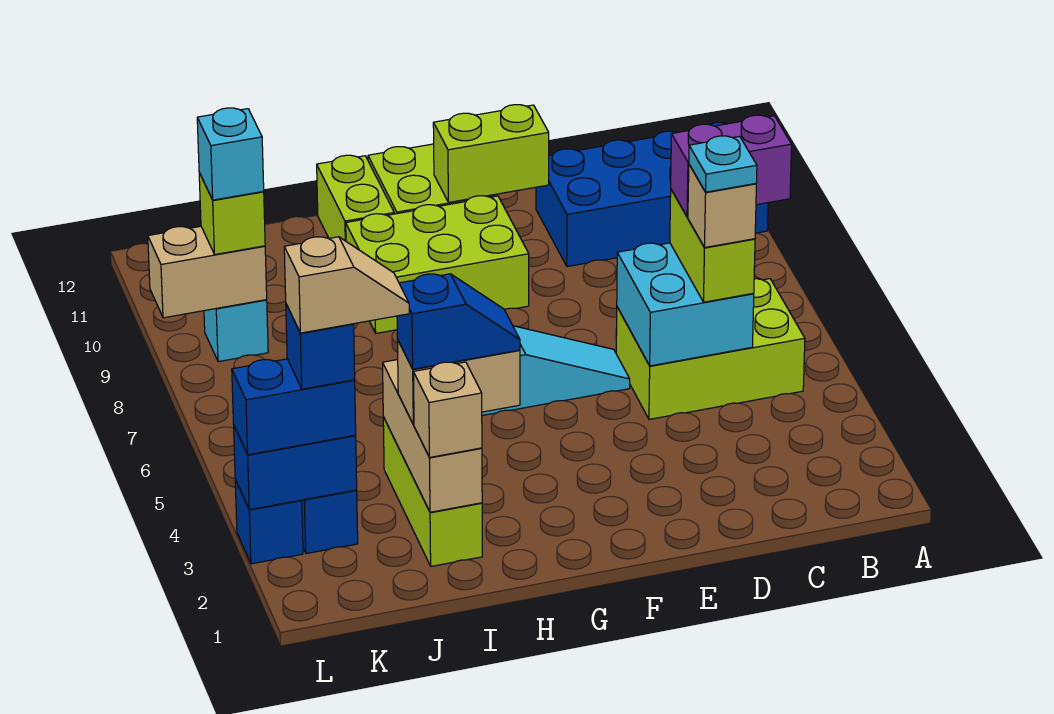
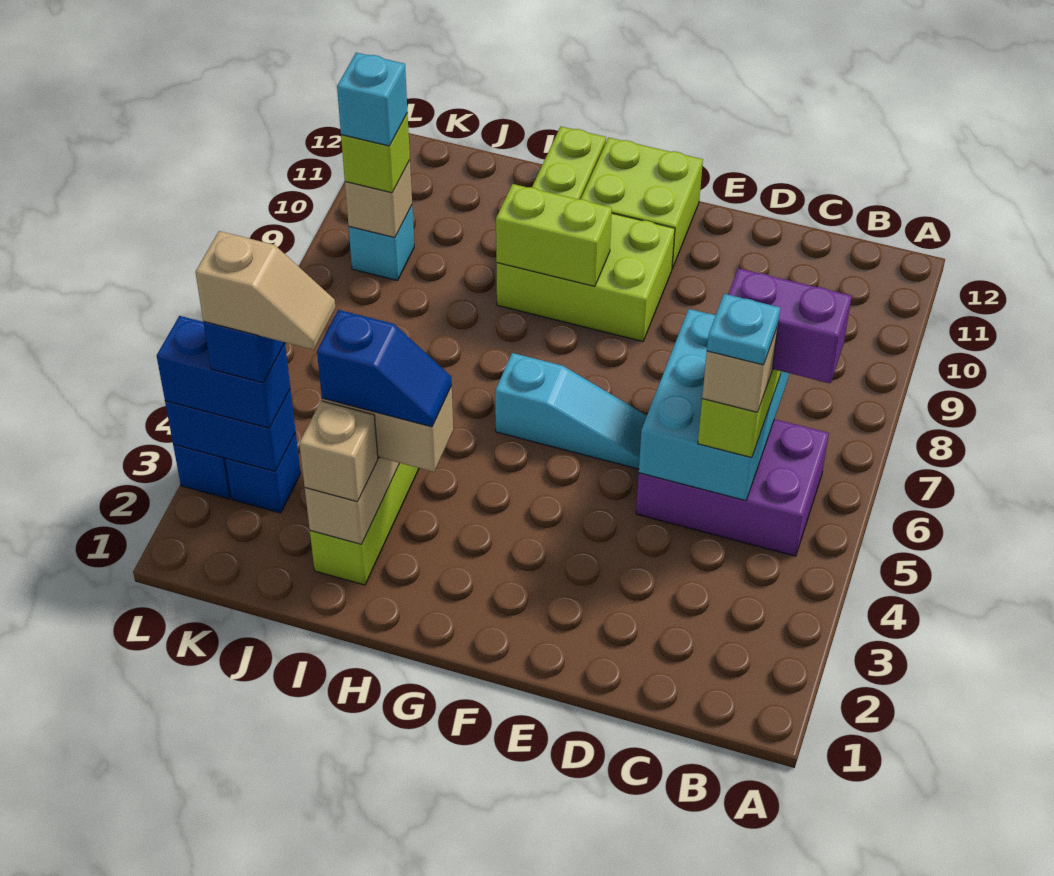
blue brick A10:D11 level 1 -> none
lime brick B5:D6 level 1 -> purple brick B5:D6 level 1
cyan brick C5:D6 level 2 -> cyan brick C5:D7 level 2
lime brick E11:F11 level 2 -> lime brick G9:H9 level 2
tan brick K9:L9 level 2 -> tan brick K9 level 2

